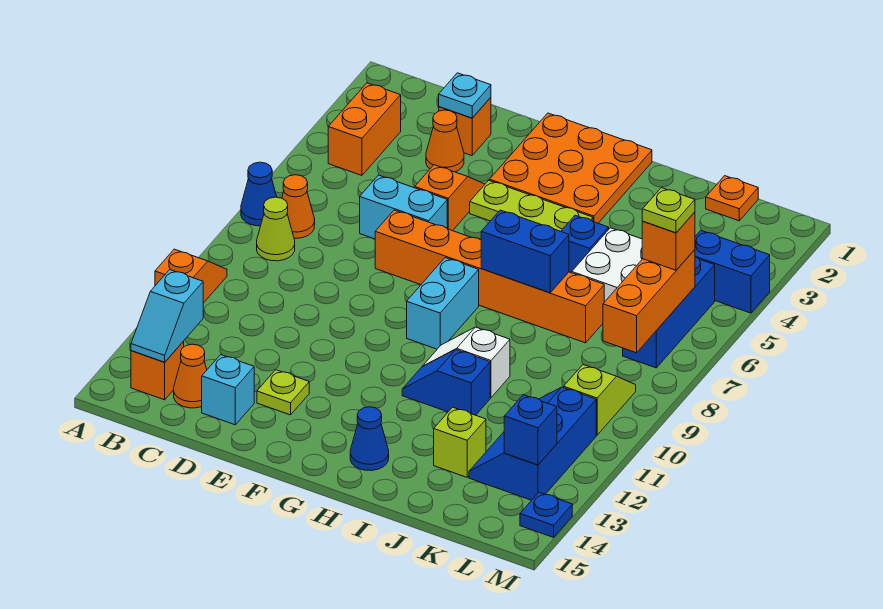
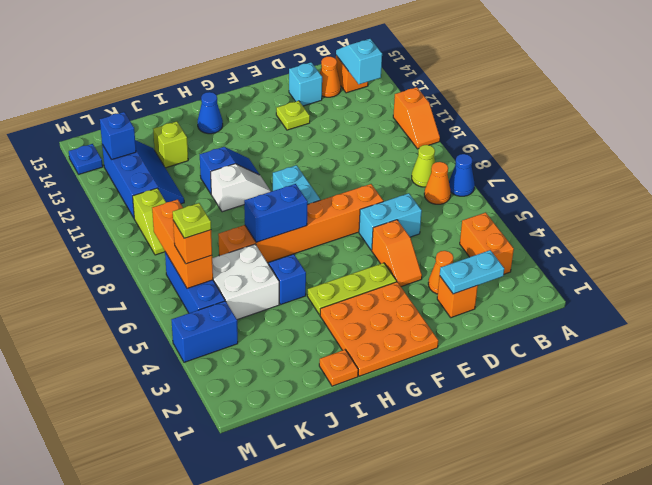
cyan plate D2 level 2 -> cyan plate C2:D2 level 2
orange plate K1 level 1 -> orange plate I1 level 1

